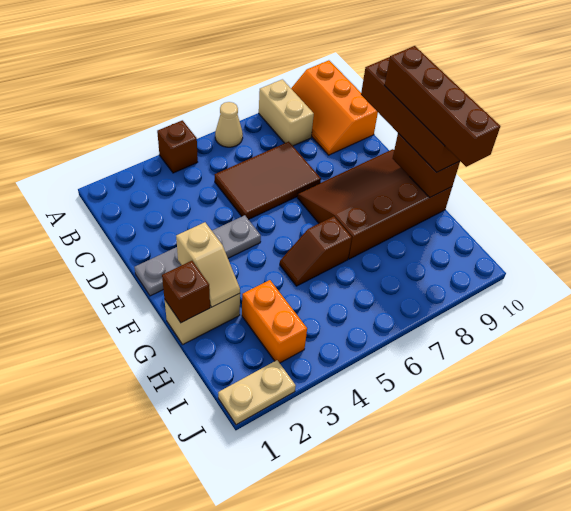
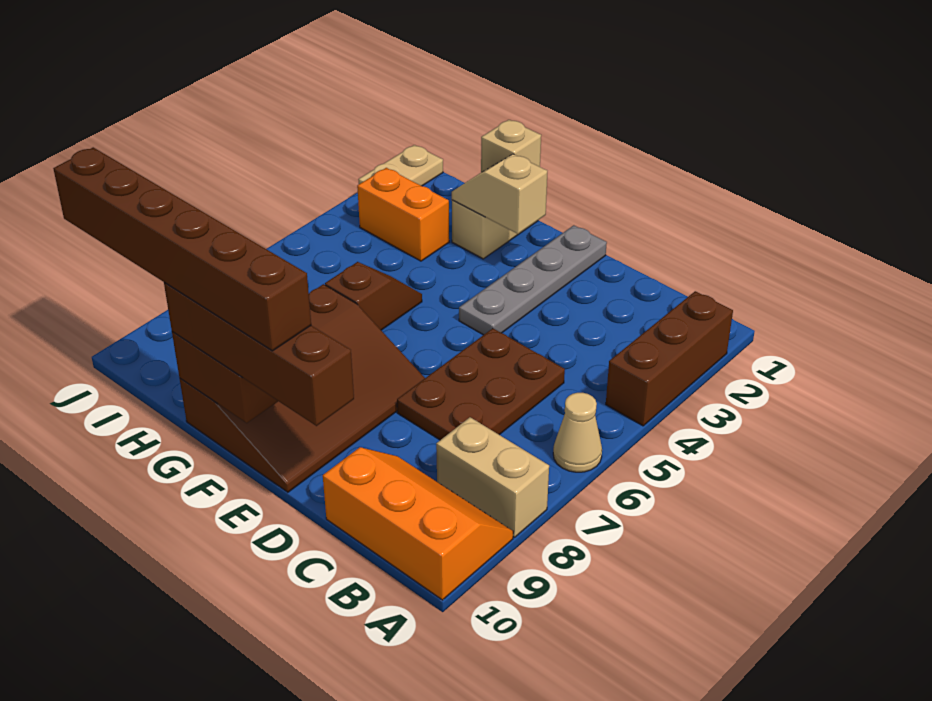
brown brick A4 level 1 -> brown brick A2:A4 level 1
brown tile C5:D7 level 1 -> brown plate C5:D7 level 1
brown brick E10:H10 level 4 -> brown brick E10:J10 level 4
brown brick G1 level 2 -> tan brick G1 level 2

